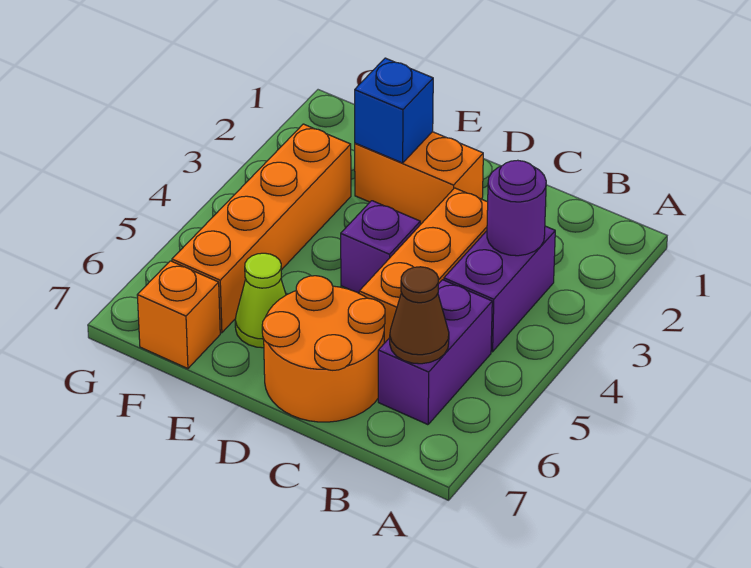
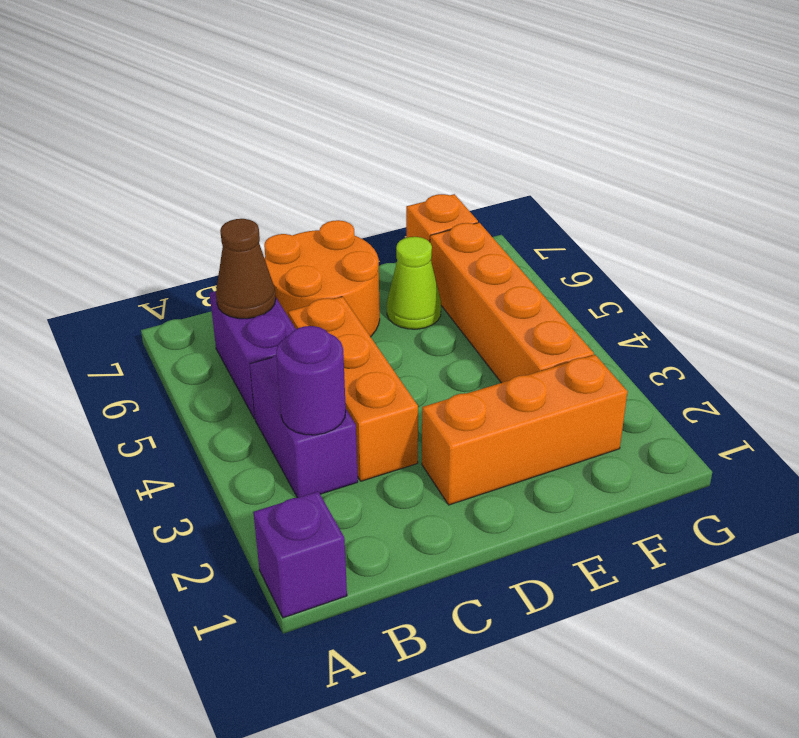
orange brick D2:E2 level 1 -> orange brick D2:F2 level 1
purple brick D4 level 1 -> purple brick A1 level 1
blue brick E2 level 2 -> none

